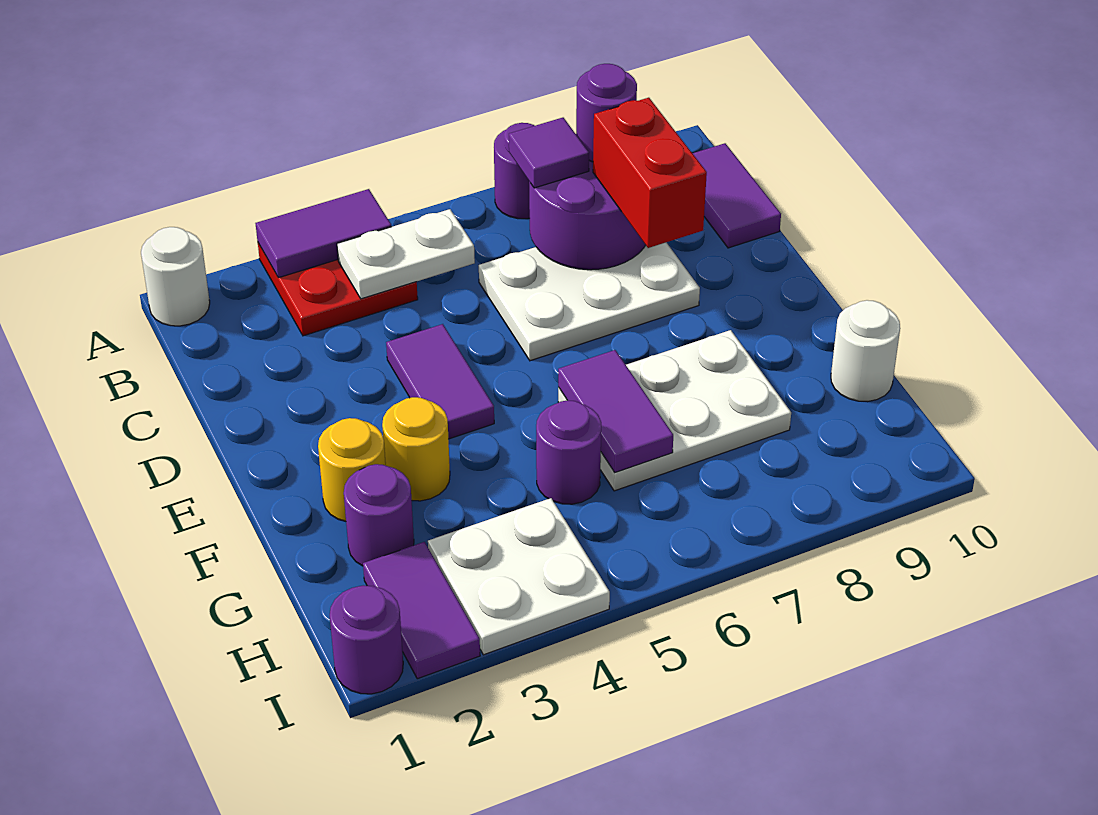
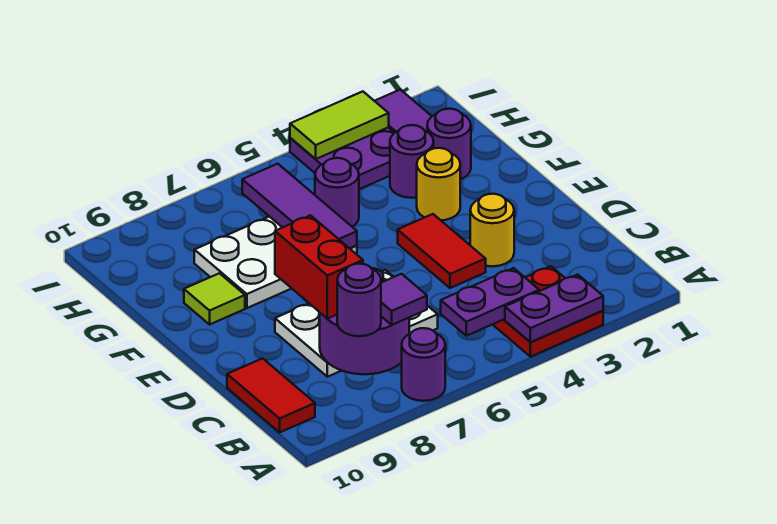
white round brick A1 level 1 -> none
purple tile A3:A4 level 2 -> purple plate A3:A4 level 2
white plate B4:B5 level 2 -> purple plate B4:B5 level 2
purple tile B10:C10 level 1 -> red tile B10:C10 level 1
purple tile D4:E4 level 1 -> red tile D4:E4 level 1
yellow round brick F2 level 1 -> yellow round brick D3 level 1
purple tile F6:G6 level 2 -> purple tile F6:H6 level 2
none -> lime tile F9 level 1
white round brick G10 level 1 -> none
white plate H3:I4 level 1 -> purple plate H3:I4 level 1
purple round brick I1 level 1 -> purple round brick G3 level 1
none -> lime tile I3:I4 level 2

